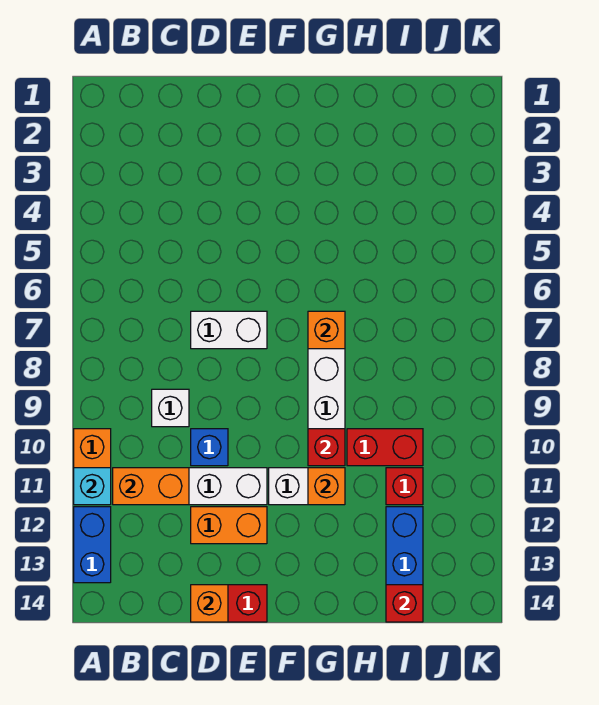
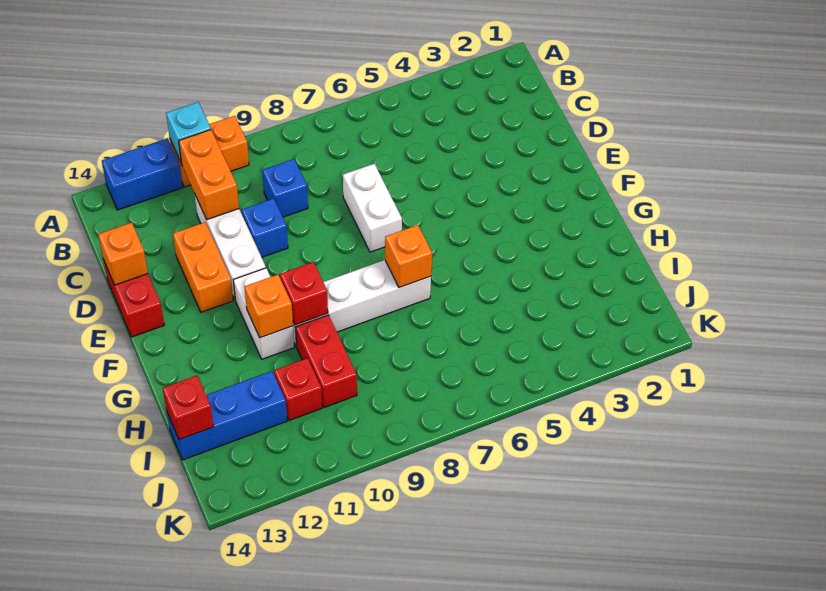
white brick C9 level 1 -> blue brick C9 level 1

